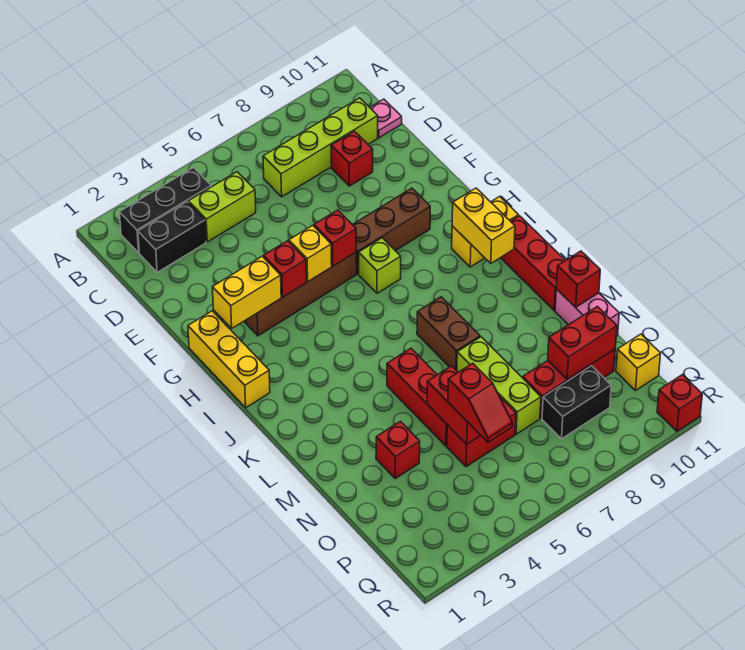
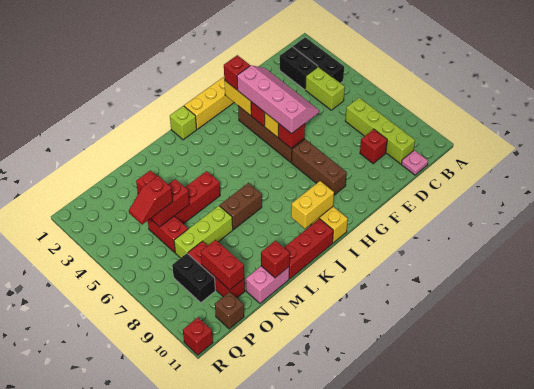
none -> pink slope F3:G6 level 3 top G
none -> red brick G2 level 3
lime brick H7 level 1 -> lime brick J1 level 1
yellow brick P11 level 1 -> brown brick P11 level 1

